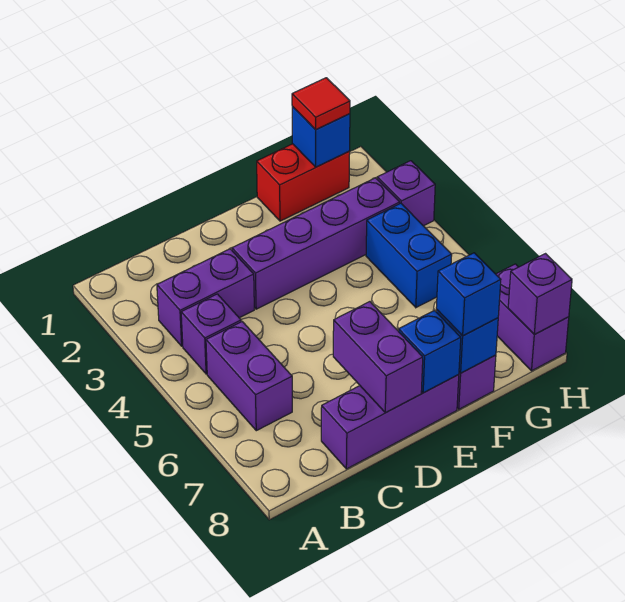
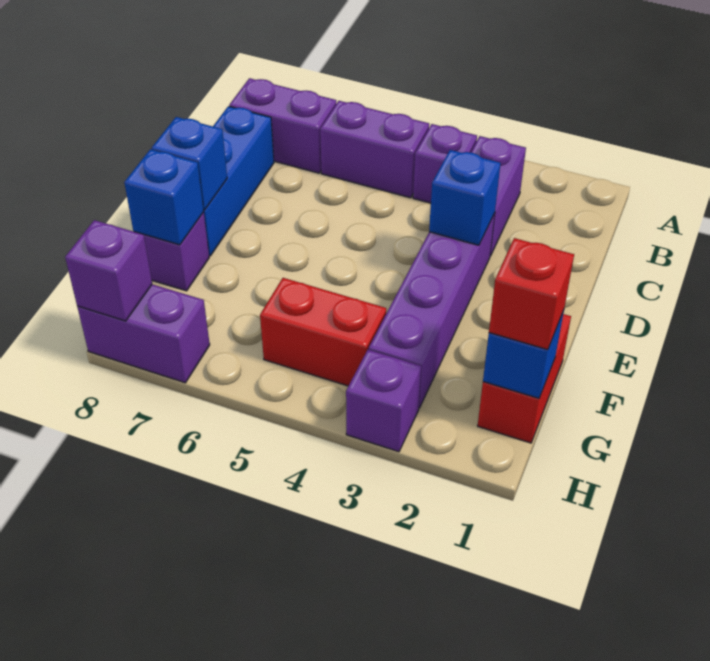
purple brick C8:E8 level 1 -> blue brick C8:E8 level 1
purple brick D7:D8 level 2 -> purple brick B7:B8 level 1
blue brick F8 level 3 -> blue brick D3 level 2
red tile G1 level 3 -> red brick G1 level 3
blue brick G4:G5 level 1 -> red brick G4:G5 level 1

